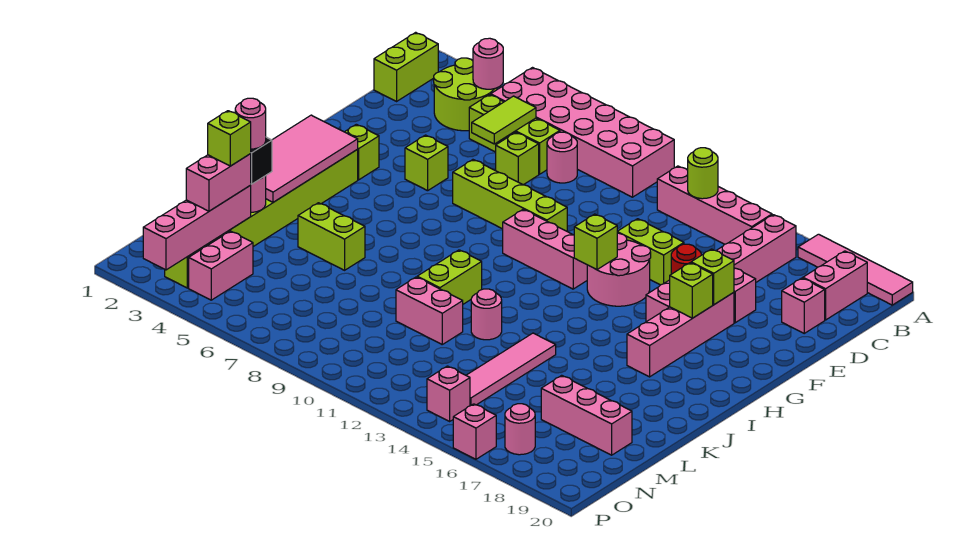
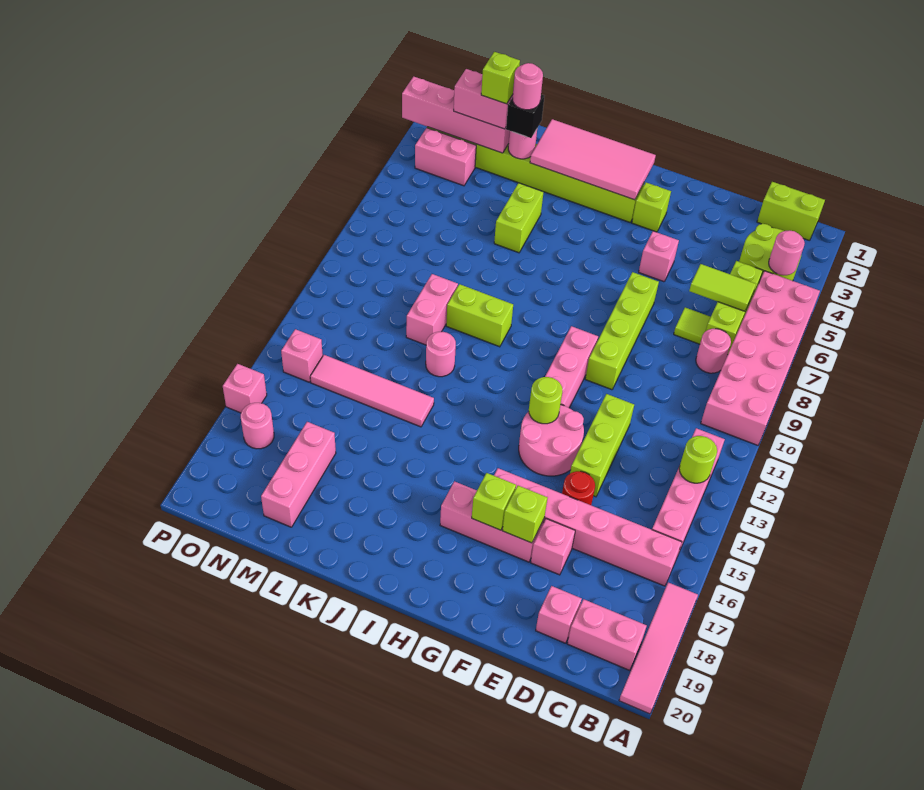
lime brick D7 level 1 -> lime tile D7 level 1
lime brick E13:E14 level 1 -> lime brick E12:E14 level 1
lime brick F5 level 1 -> pink brick F5 level 1
pink brick F17:I17 level 1 -> pink brick F17:H17 level 1
lime brick G13 level 2 -> lime round brick G13 level 2

